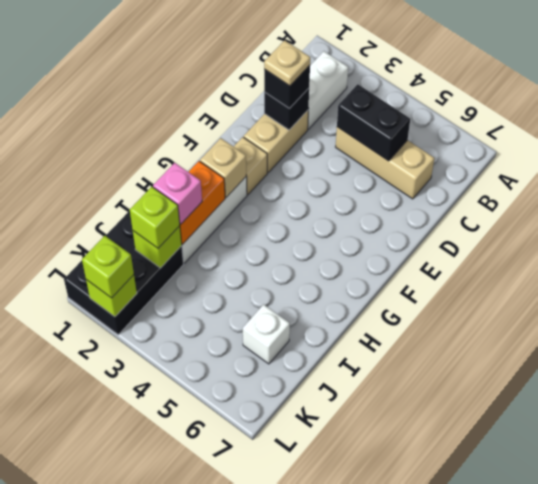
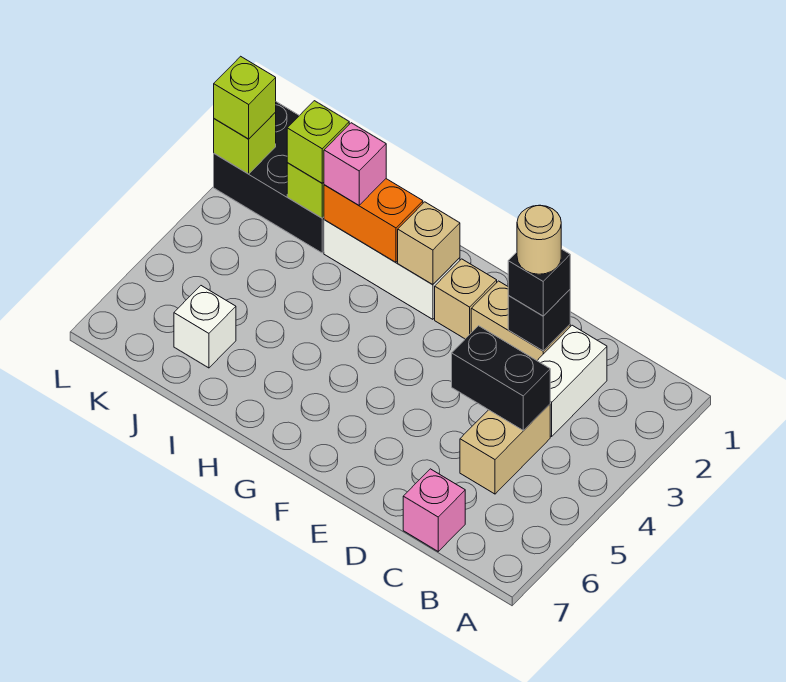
white brick B2:C2 level 1 -> white brick C2:C3 level 1
tan brick C4:C6 level 1 -> tan brick C4:C5 level 1
black brick C4:C5 level 2 -> black brick C4:D4 level 2
none -> pink brick C7 level 1
tan plate D2 level 4 -> tan round brick D2 level 4

